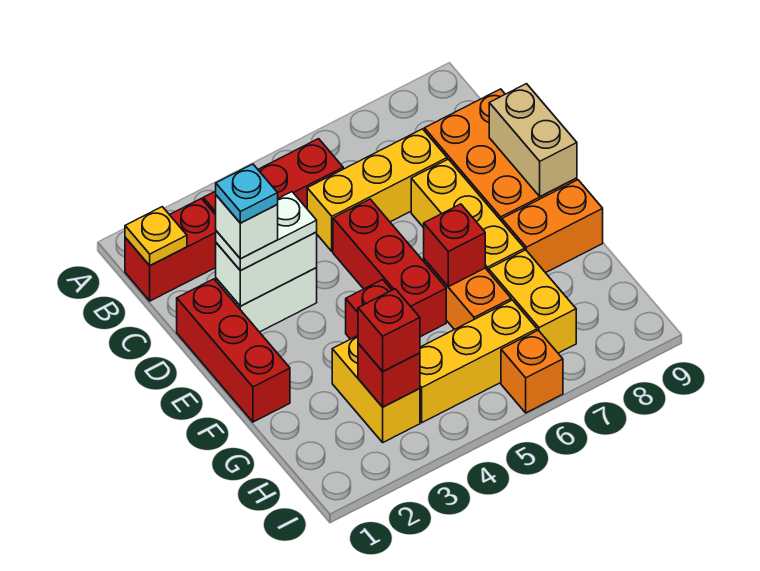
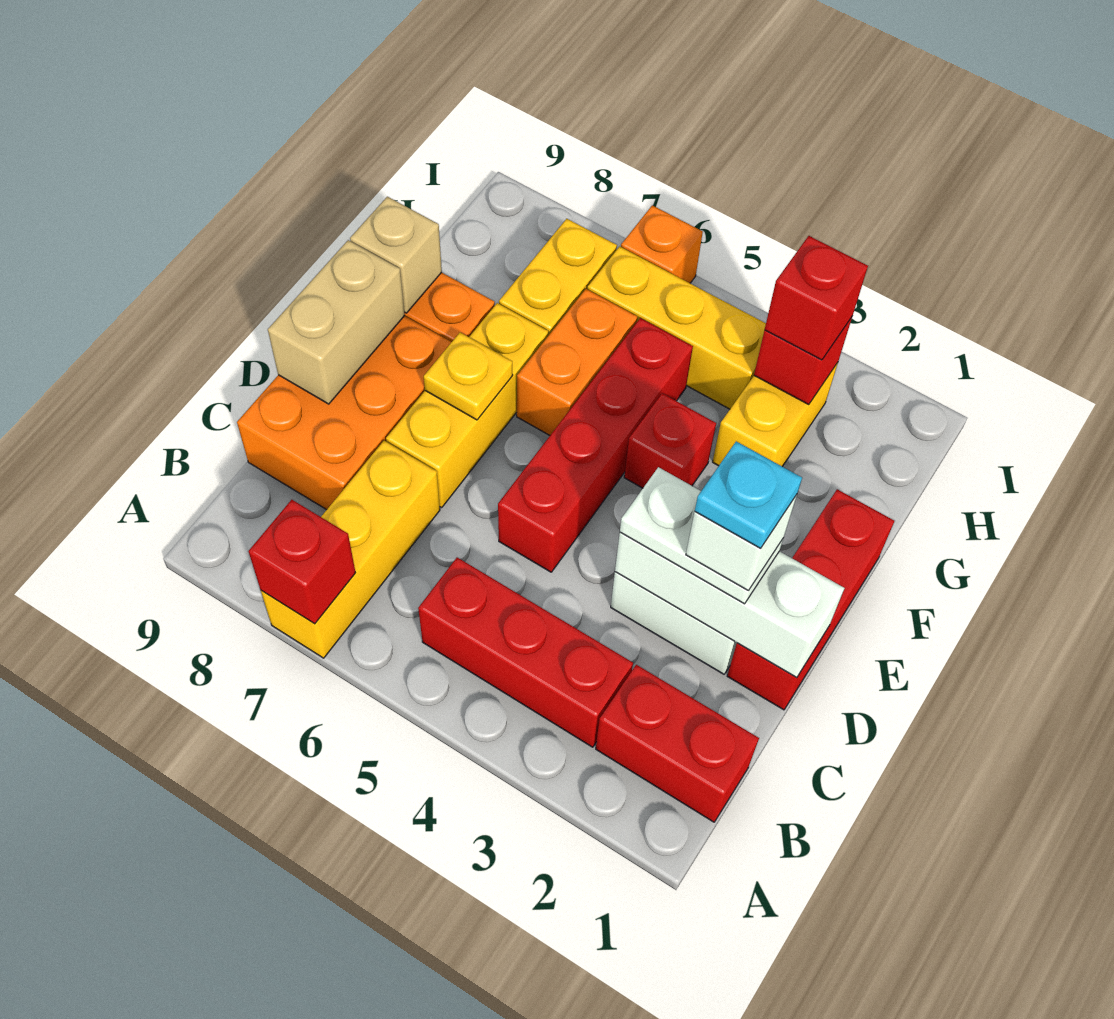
yellow plate B1 level 2 -> yellow plate E7 level 2
yellow brick C5:C7 level 1 -> yellow brick A7:C7 level 1
white brick D2:D3 level 2 -> white brick D1:D3 level 2
red brick D5:F5 level 1 -> red brick D5:G5 level 1
red brick F6 level 2 -> red brick A7 level 2
none -> tan brick F9 level 2

